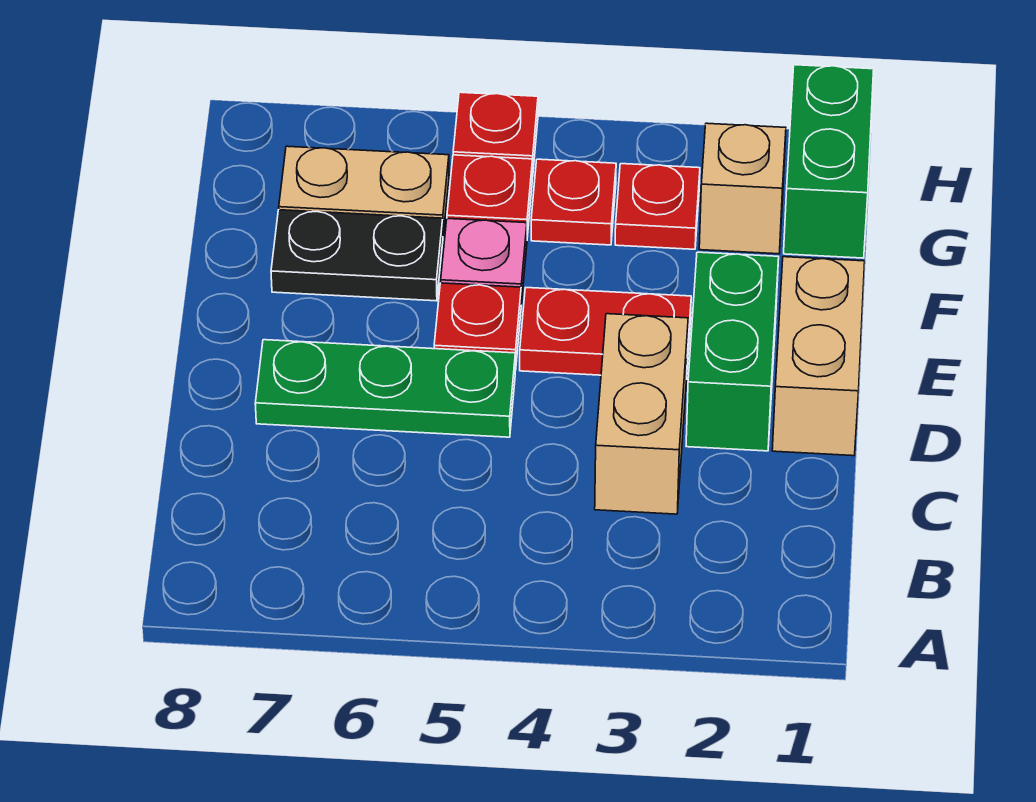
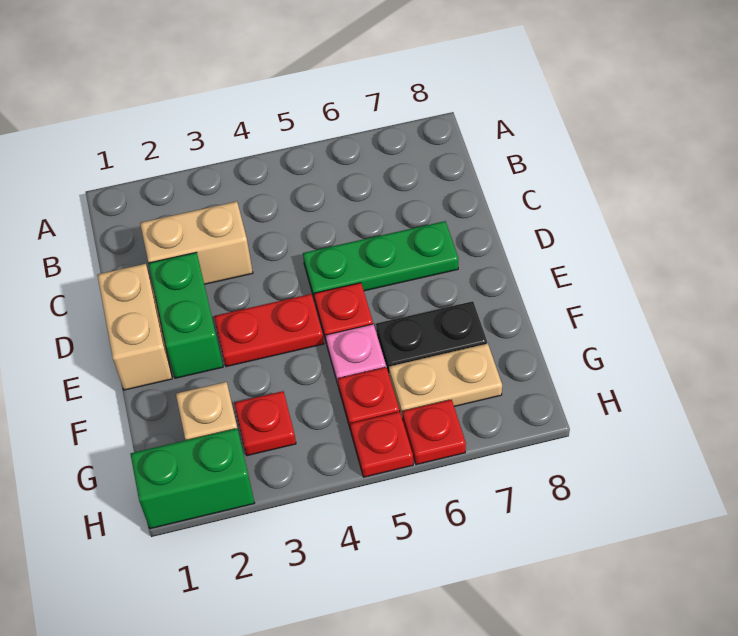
tan brick C3:D3 level 1 -> tan brick C2:C3 level 1
green brick G1:H1 level 1 -> green brick H1:H2 level 1
red plate G4 level 1 -> red plate H6 level 1

